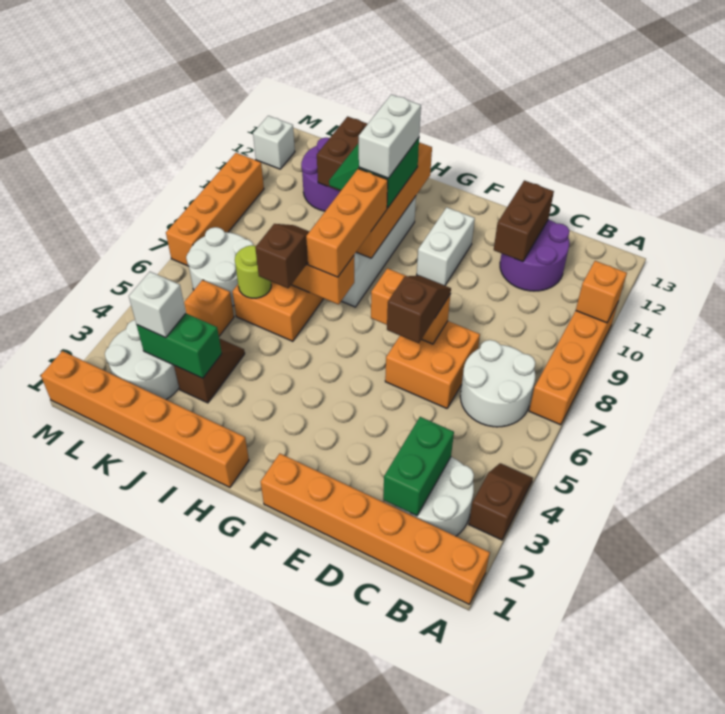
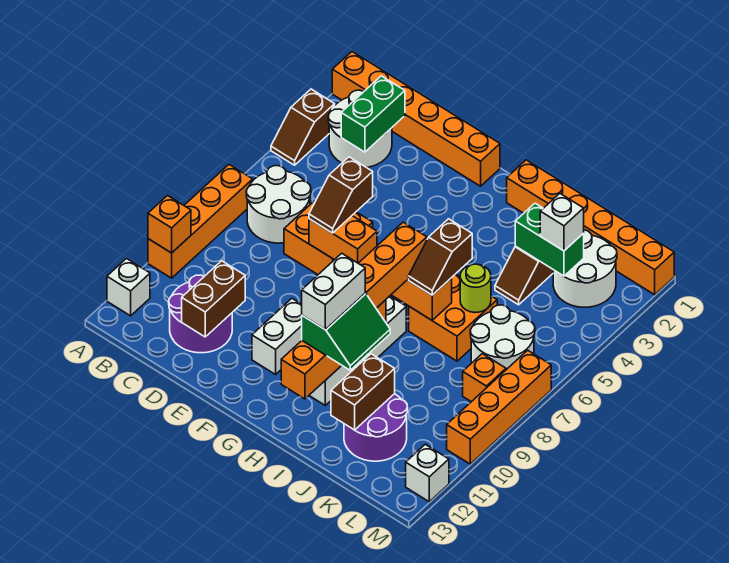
none -> white brick A12 level 1
orange brick K5 level 1 -> orange brick L8 level 1

